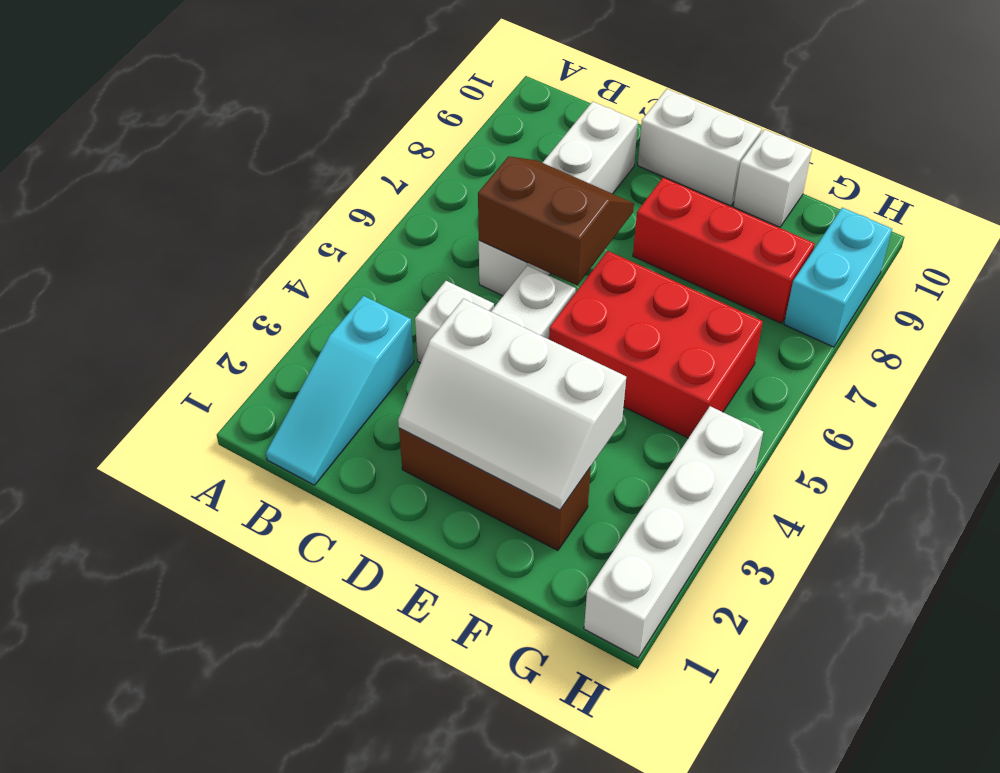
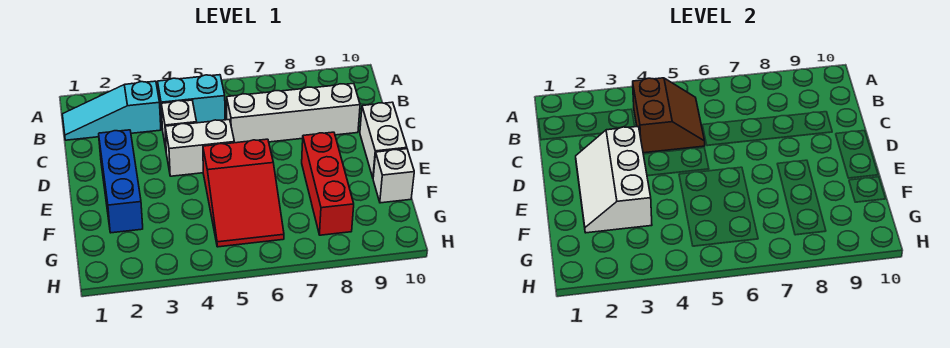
brown slope C6:D7 level 2 top 6 -> brown slope B4:C5 level 2 top 4
brown brick D2:F2 level 1 -> blue brick D2:F2 level 1
red brick E5:G6 level 1 -> red slope E5:G6 level 1 top E
white brick H1:H4 level 1 -> none
cyan brick H8:H9 level 1 -> cyan brick B4:B5 level 1

